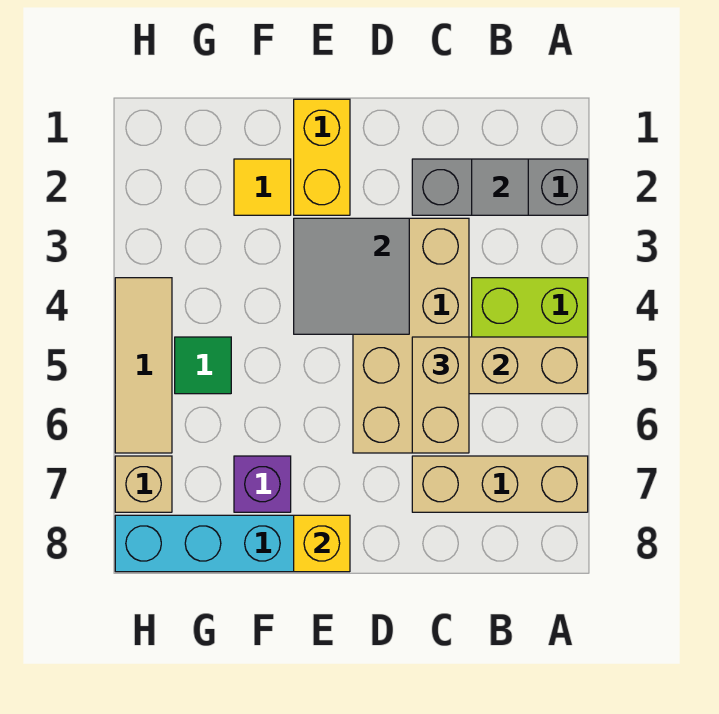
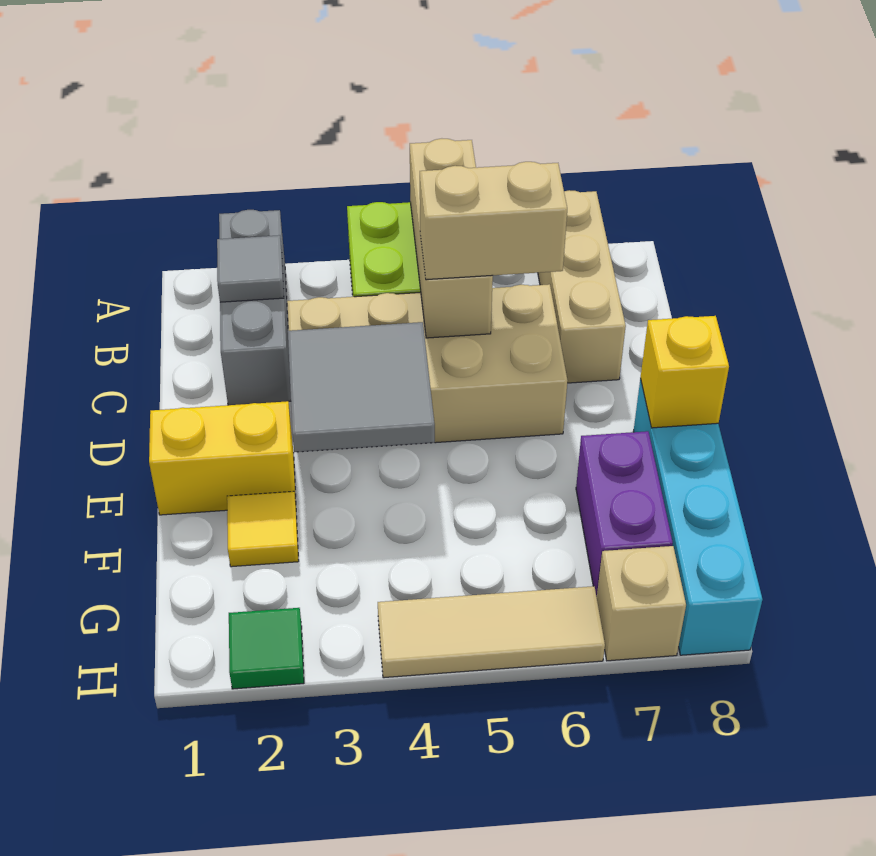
purple brick F7 level 1 -> purple brick F7:G7 level 1
green tile G5 level 1 -> green tile H2 level 1

